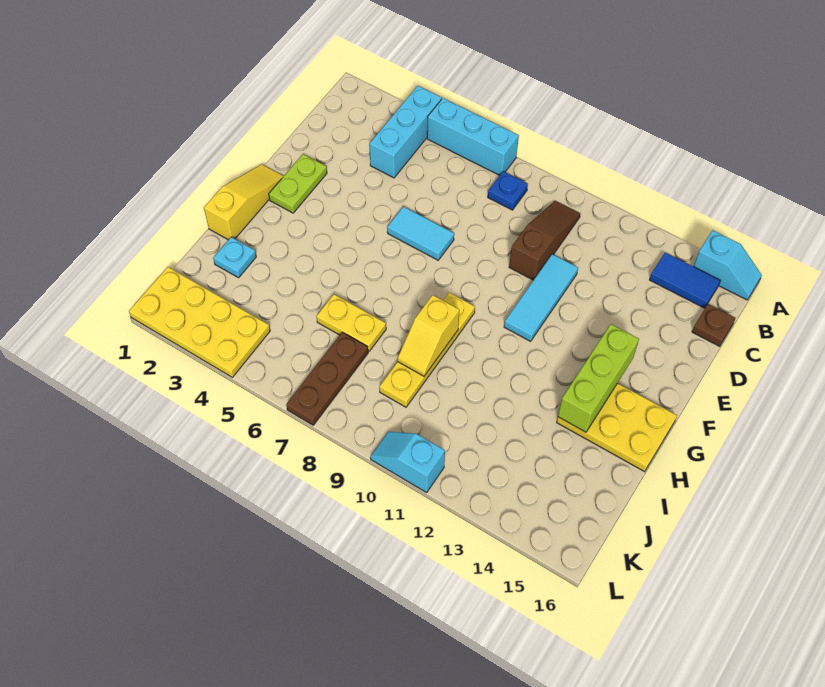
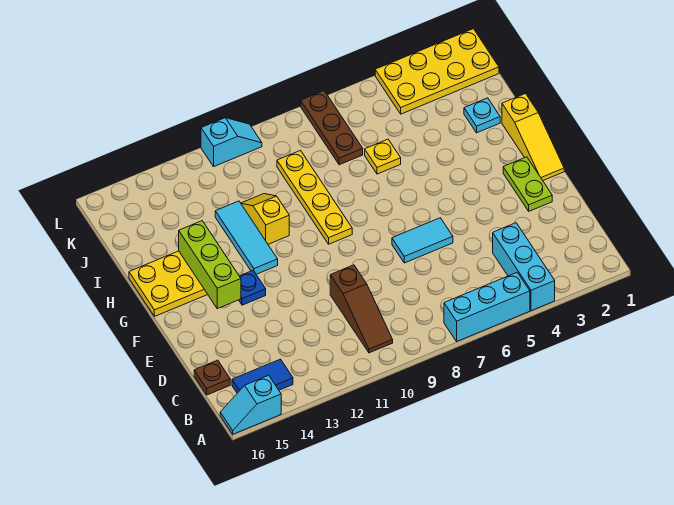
blue plate B8 level 1 -> blue plate F13 level 1
cyan tile D11:F11 level 1 -> cyan tile G12:I12 level 1
yellow slope H9:I9 level 2 top H -> yellow slope H11:I11 level 1 top H
yellow plate I6:I7 level 1 -> yellow plate I6 level 1

